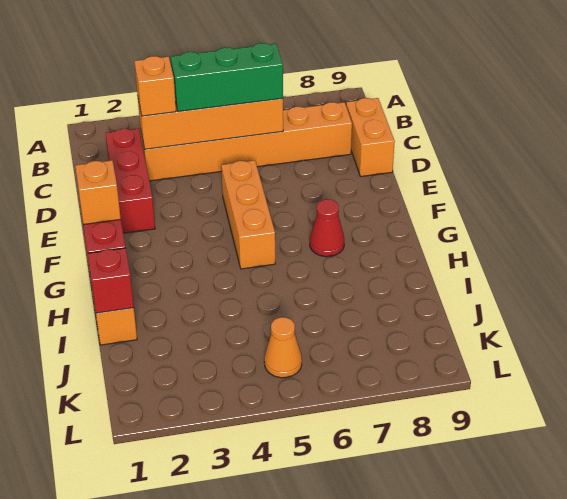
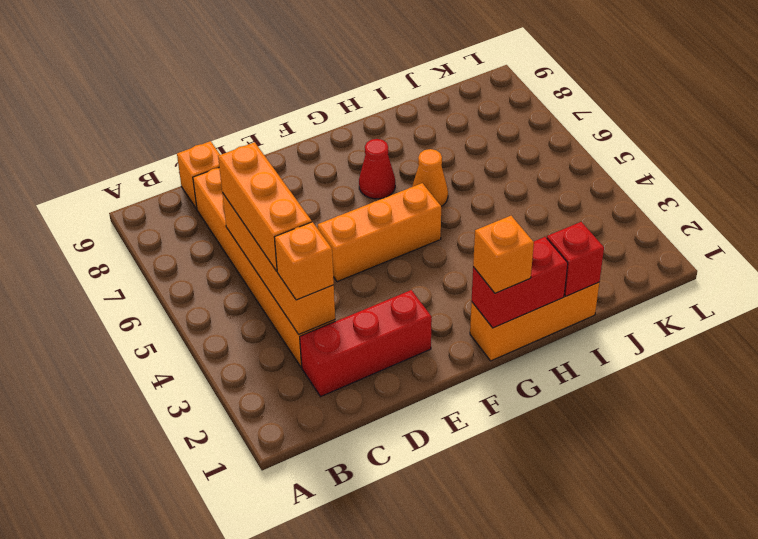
green brick C4:C6 level 3 -> orange brick C4:C6 level 3
orange brick C9:D9 level 1 -> orange brick C9 level 1
orange cone K5 level 1 -> orange cone H6 level 1

